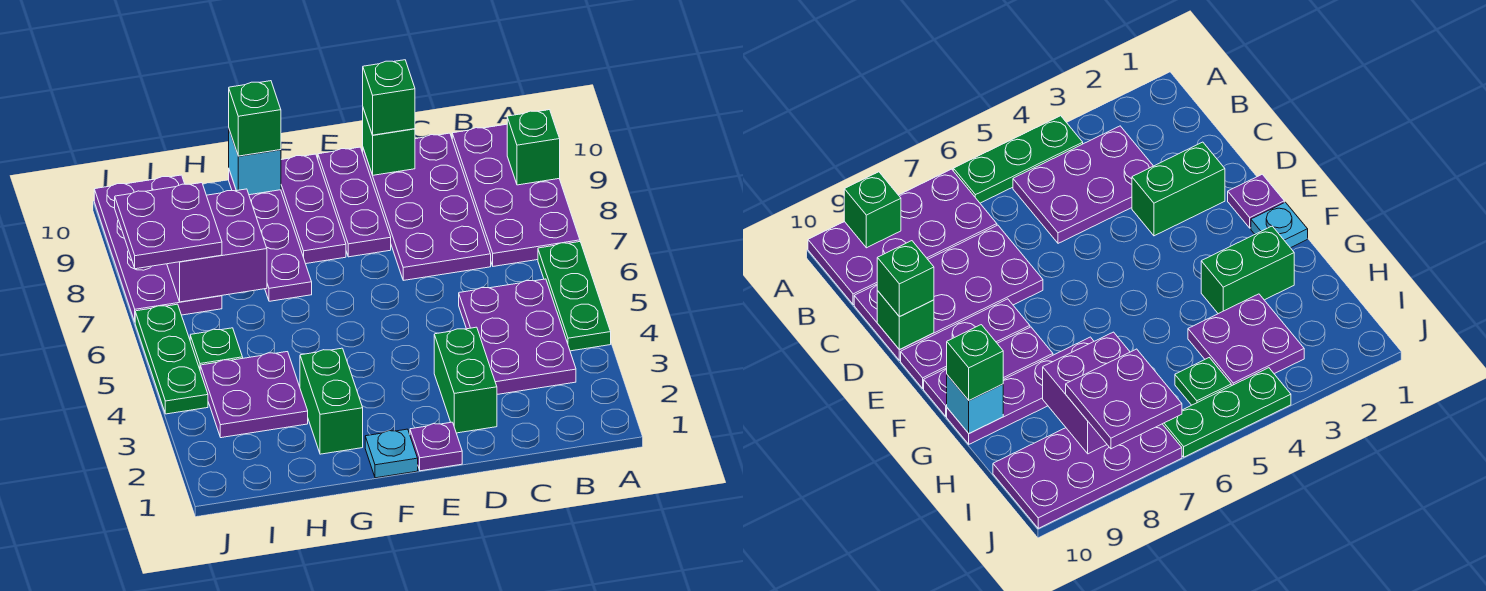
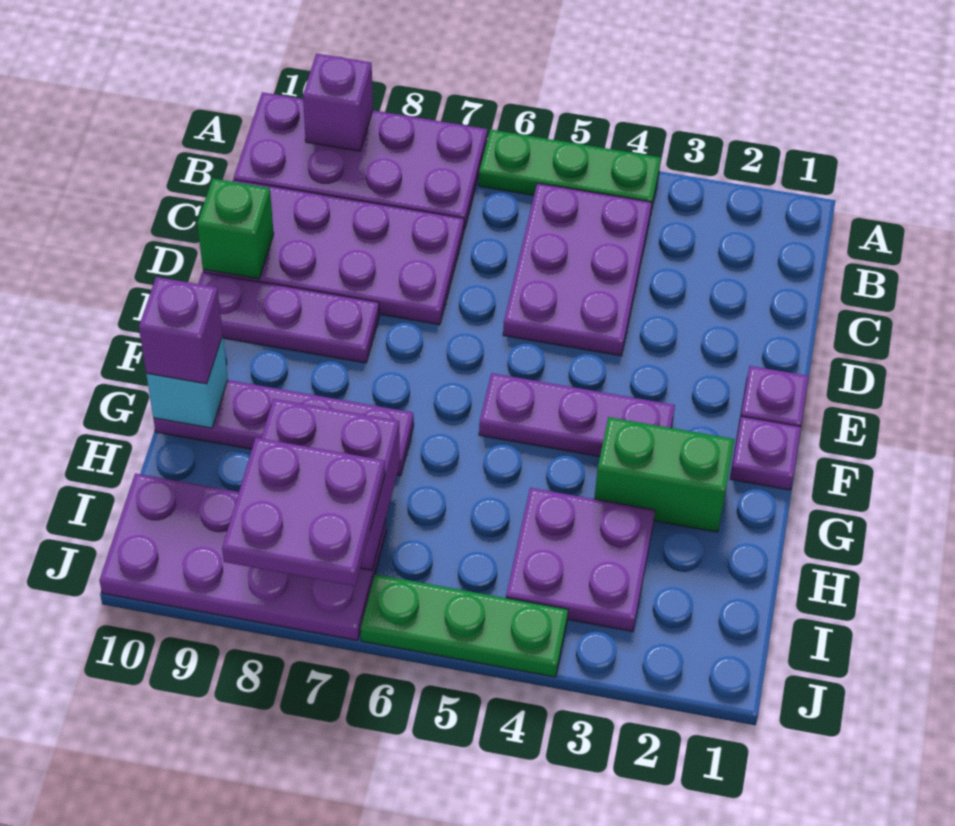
green brick A9 level 2 -> purple brick A9 level 2
purple plate B3:C5 level 1 -> purple plate B4:D5 level 1
green brick D2:D3 level 1 -> none
green brick D10 level 3 -> none
cyan plate F1 level 1 -> purple plate F1 level 1
purple plate F8:F10 level 1 -> purple plate F3:F5 level 1
green brick G10 level 3 -> purple brick G10 level 3
green plate I5 level 1 -> none

